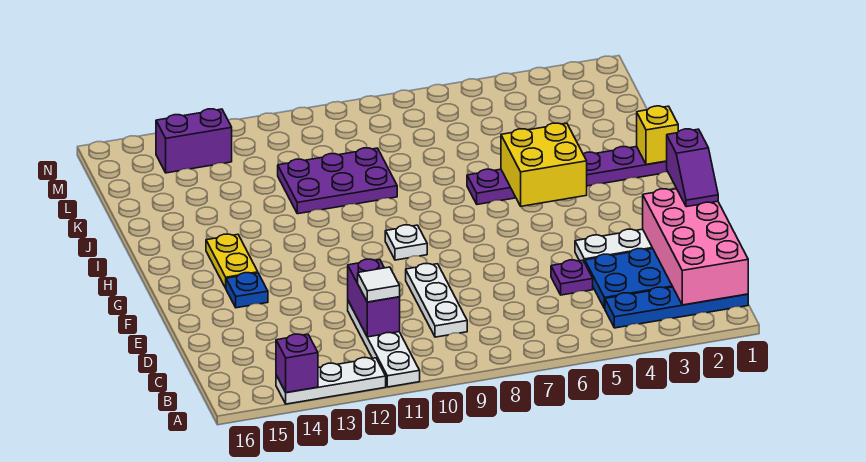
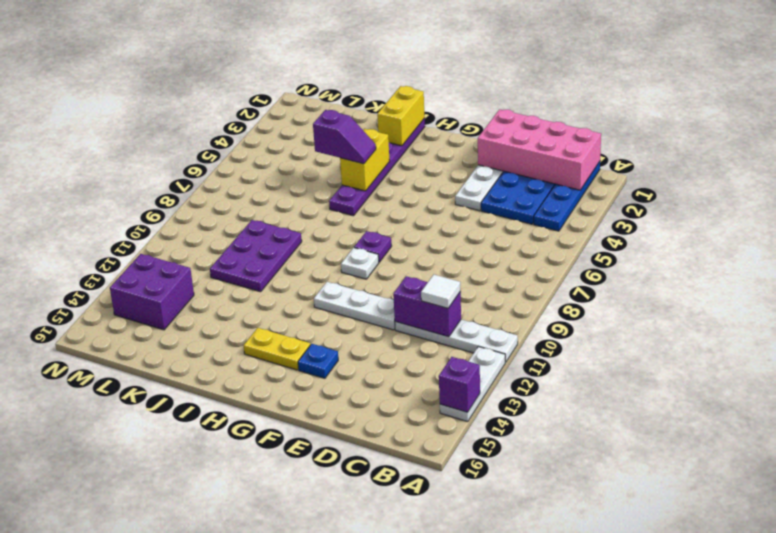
white plate C9:E9 level 1 -> white plate E11:G11 level 1
purple plate D5 level 1 -> purple plate G8 level 1
purple slope E1:F1 level 3 top F -> purple slope I5:J5 level 3 top J
yellow brick H4:I5 level 2 -> yellow brick I4:I5 level 2
yellow brick I1 level 2 -> yellow brick I1:I2 level 2
purple brick M13:M14 level 1 -> purple brick L13:M14 level 1

